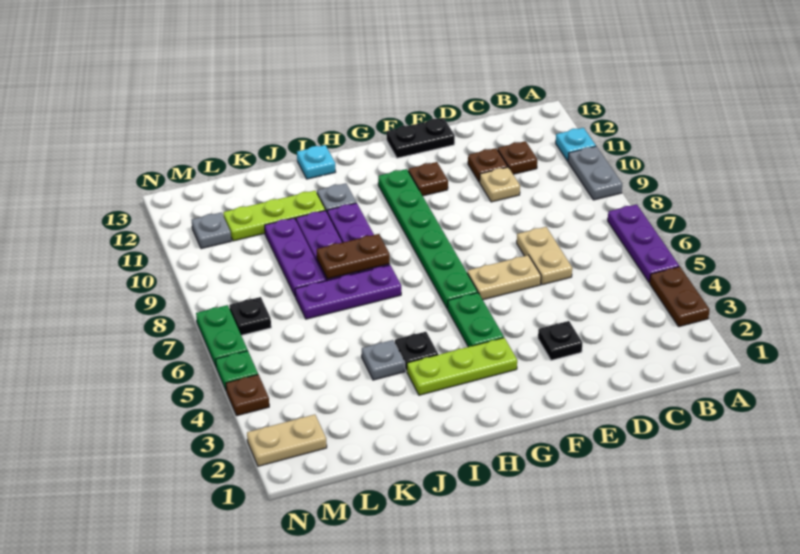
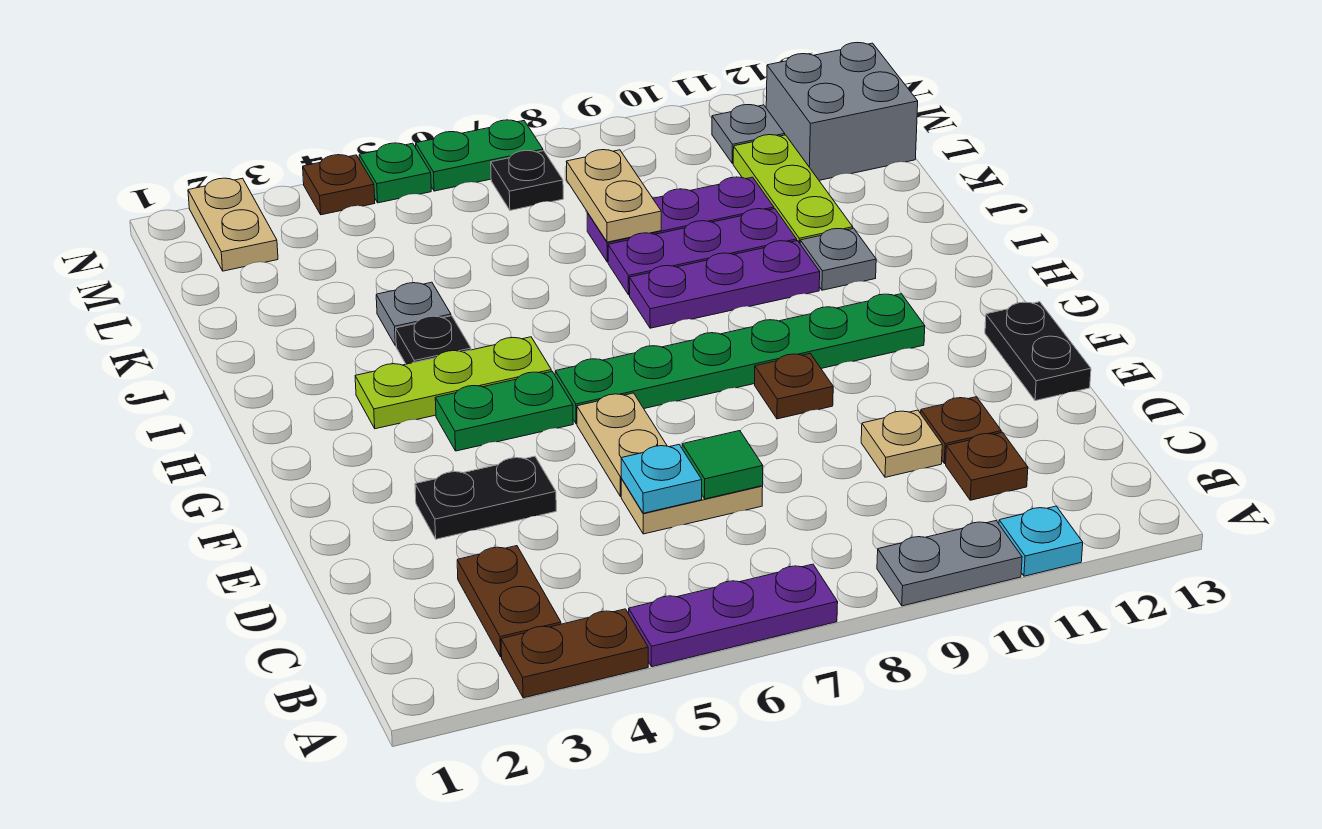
none -> green tile D7 level 2
black plate E3 level 1 -> black plate E3:E4 level 1
brown plate F11 level 1 -> brown plate F9 level 1
lime plate G3:I3 level 1 -> lime plate H3:H5 level 1
purple plate I7:K7 level 1 -> none
brown plate I8:J8 level 2 -> brown plate B3:C3 level 1
cyan plate I13 level 1 -> cyan plate D6 level 2
none -> tan plate K8:L8 level 2
none -> grey brick L12:M13 level 1

